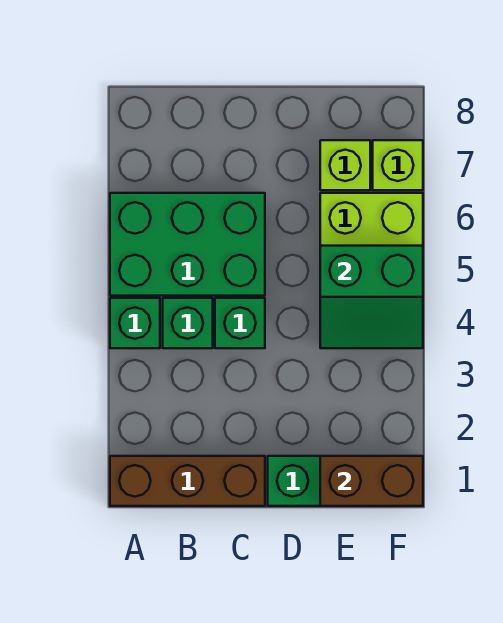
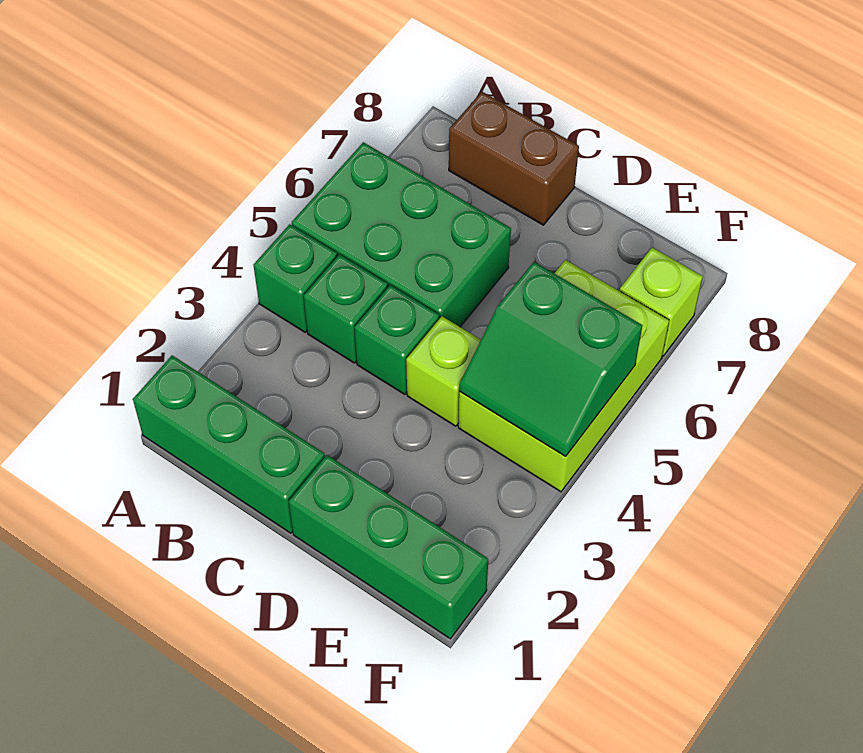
brown brick A1:C1 level 1 -> green brick A1:C1 level 1
brown brick E1:F1 level 2 -> brown brick B8:C8 level 1
lime brick E7 level 1 -> lime brick D4 level 1

